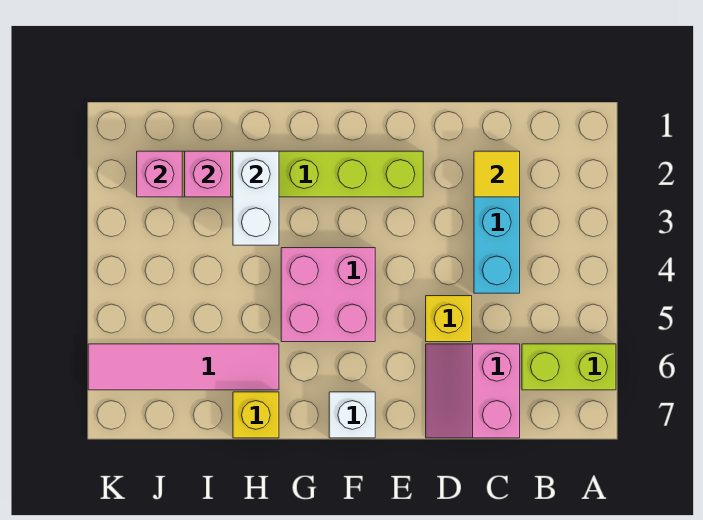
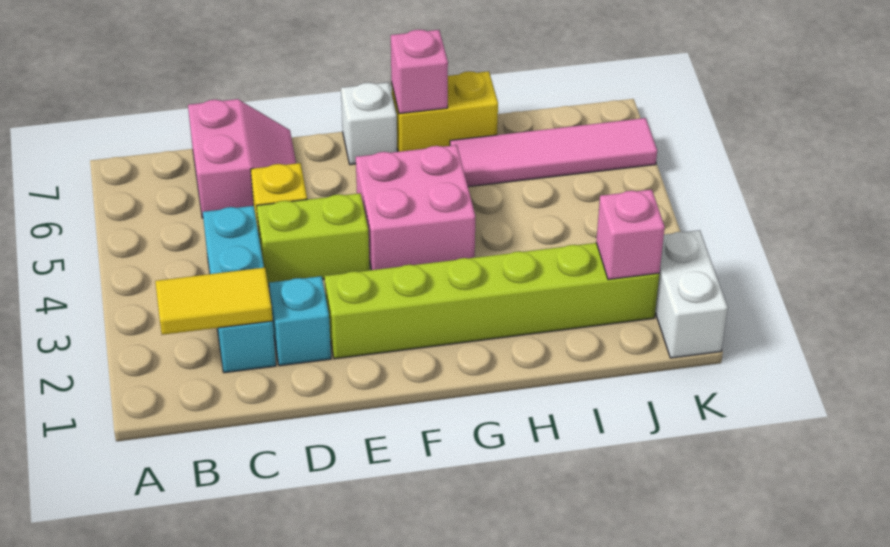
lime brick A6:B6 level 1 -> lime brick D4:E4 level 1
yellow tile C2 level 2 -> yellow tile B2:C2 level 2
none -> cyan brick D2 level 1
white brick H2:H3 level 2 -> white brick K1:K2 level 1
yellow brick H7 level 1 -> yellow brick G7:H7 level 1
pink brick I2 level 2 -> pink brick G7 level 2

